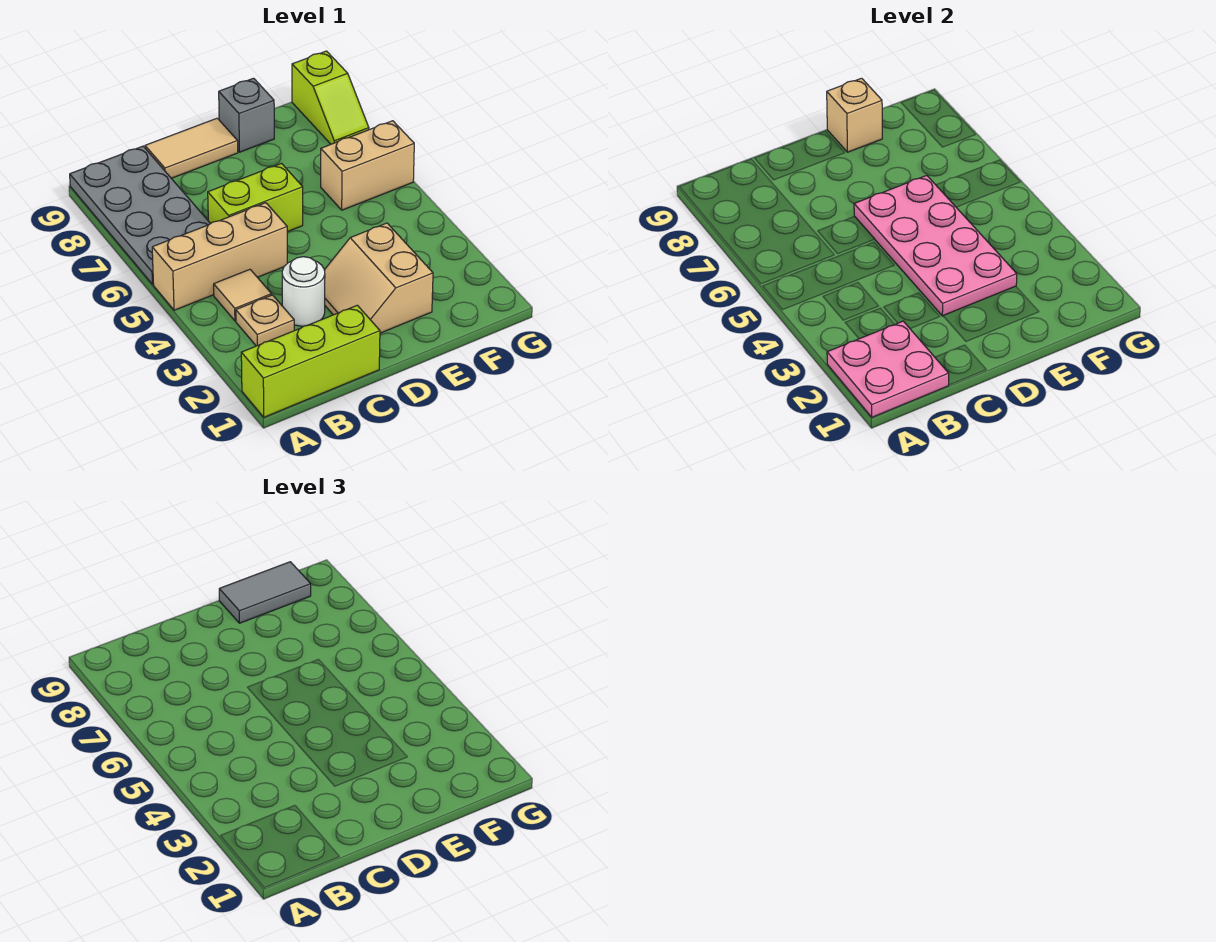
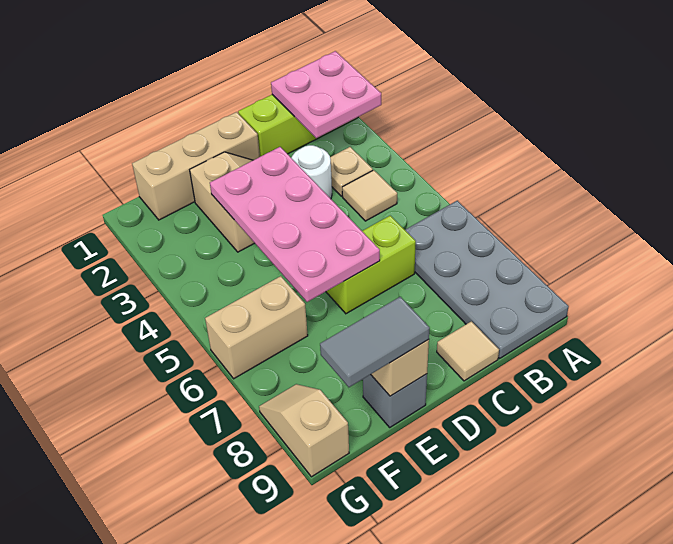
tan brick A5:C5 level 1 -> tan brick D1:F1 level 1
tan tile C9:D9 level 1 -> tan tile C9 level 1
lime slope G8:G9 level 1 top 9 -> tan slope G8:G9 level 1 top 9

